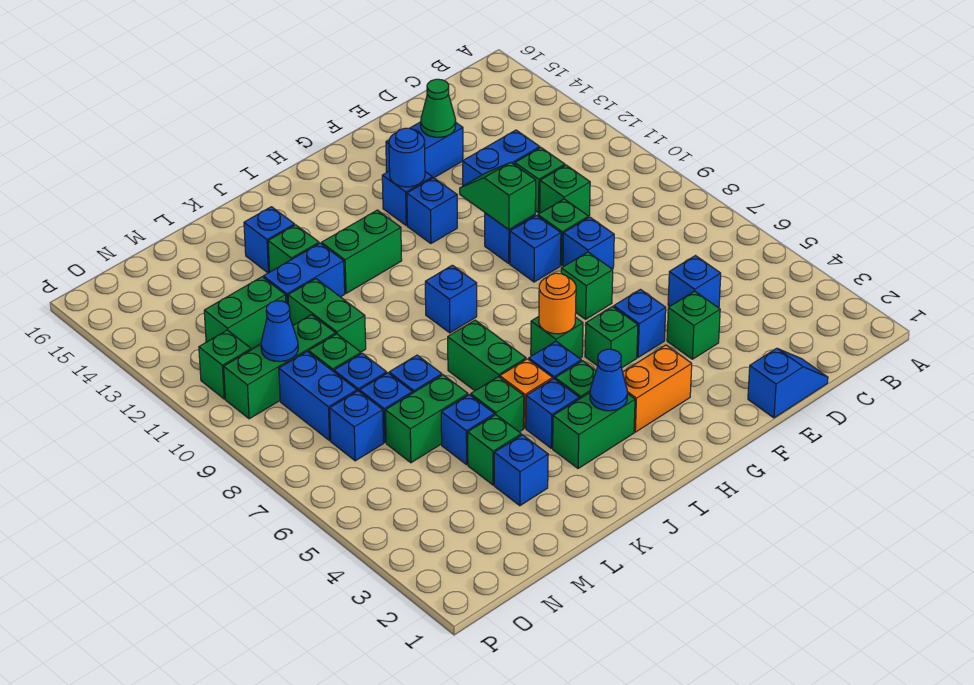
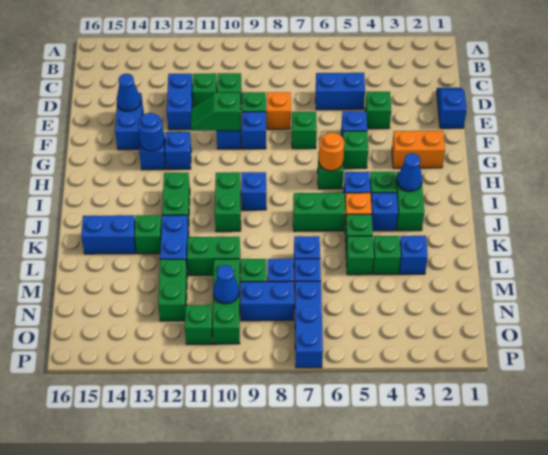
blue brick D5 level 1 -> blue brick D5:D6 level 1
blue brick E8 level 1 -> orange brick E8 level 1
green cone E14 level 2 -> blue cone E14 level 2
orange brick G3:H3 level 1 -> orange brick G2:G3 level 1
blue brick K14 level 1 -> blue brick K14:K15 level 1
blue brick L5 level 1 -> green brick L5 level 1
green brick L6:M6 level 1 -> green brick I10:J10 level 1
blue brick N7 level 1 -> blue brick N7:P7 level 1

